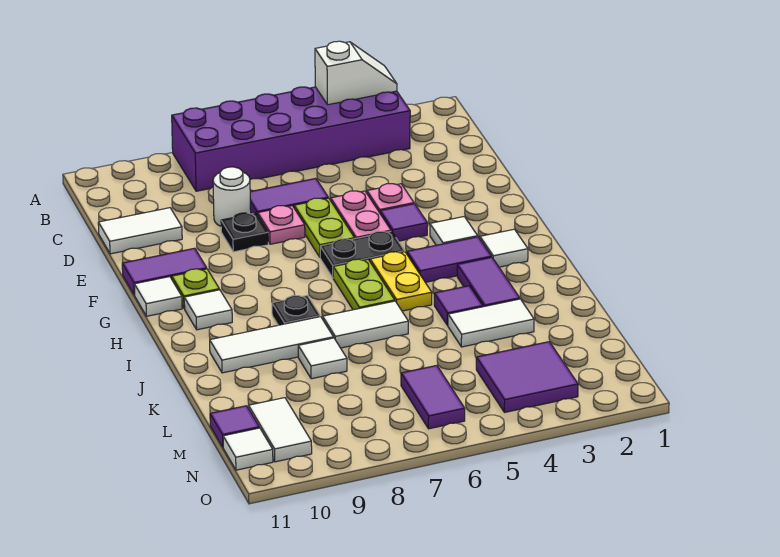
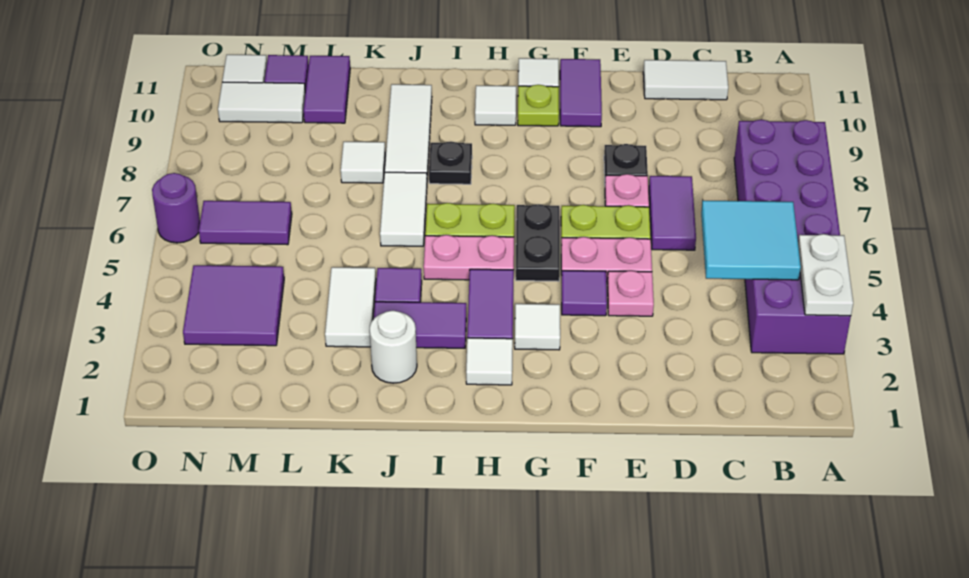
white slope A3:A4 level 2 top 4 -> white plate A3:A4 level 2
none -> cyan tile B4:C5 level 2
white round brick D8 level 1 -> white round brick J2 level 1
white tile D10:D11 level 1 -> white tile C11:D11 level 1
yellow plate H5:I5 level 1 -> pink plate H5:I5 level 1
none -> purple tile L10:L11 level 1
none -> purple round brick O6 level 1

